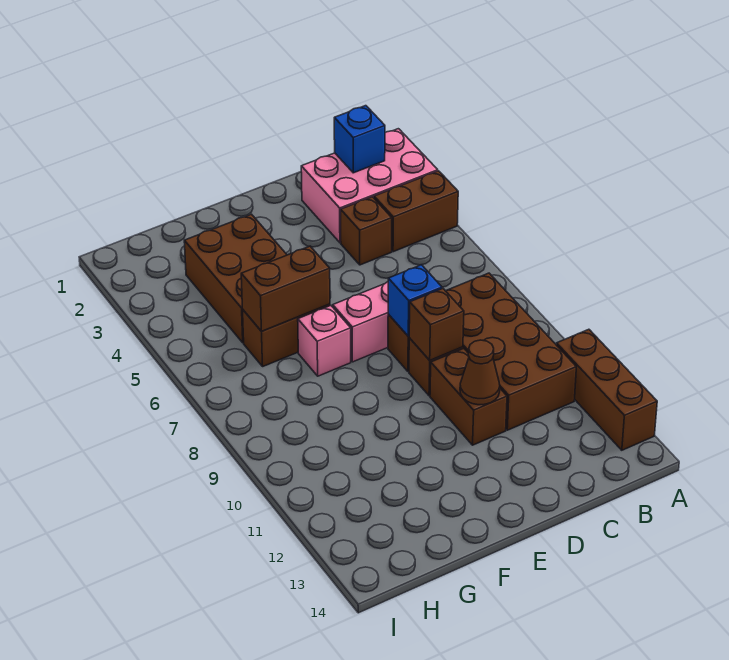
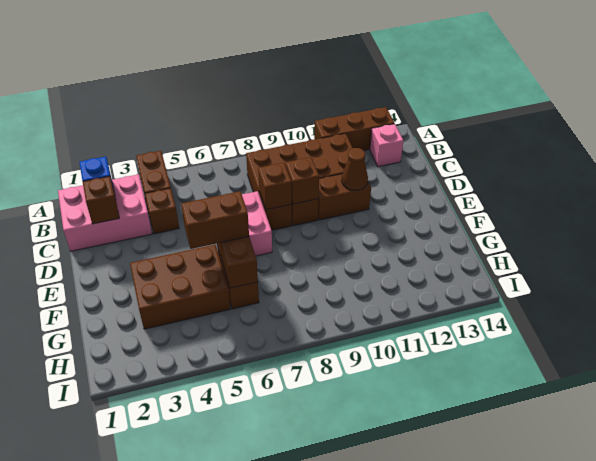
pink brick A2:C3 level 1 -> pink brick B1:C3 level 1
none -> brown brick C2 level 2
blue brick D8 level 2 -> brown brick D8 level 2
none -> brown brick F5:F6 level 3
pink brick F7 level 1 -> pink brick B13 level 1

